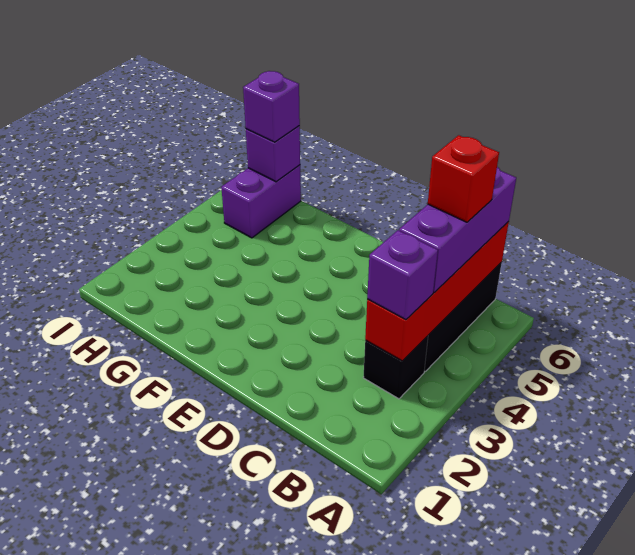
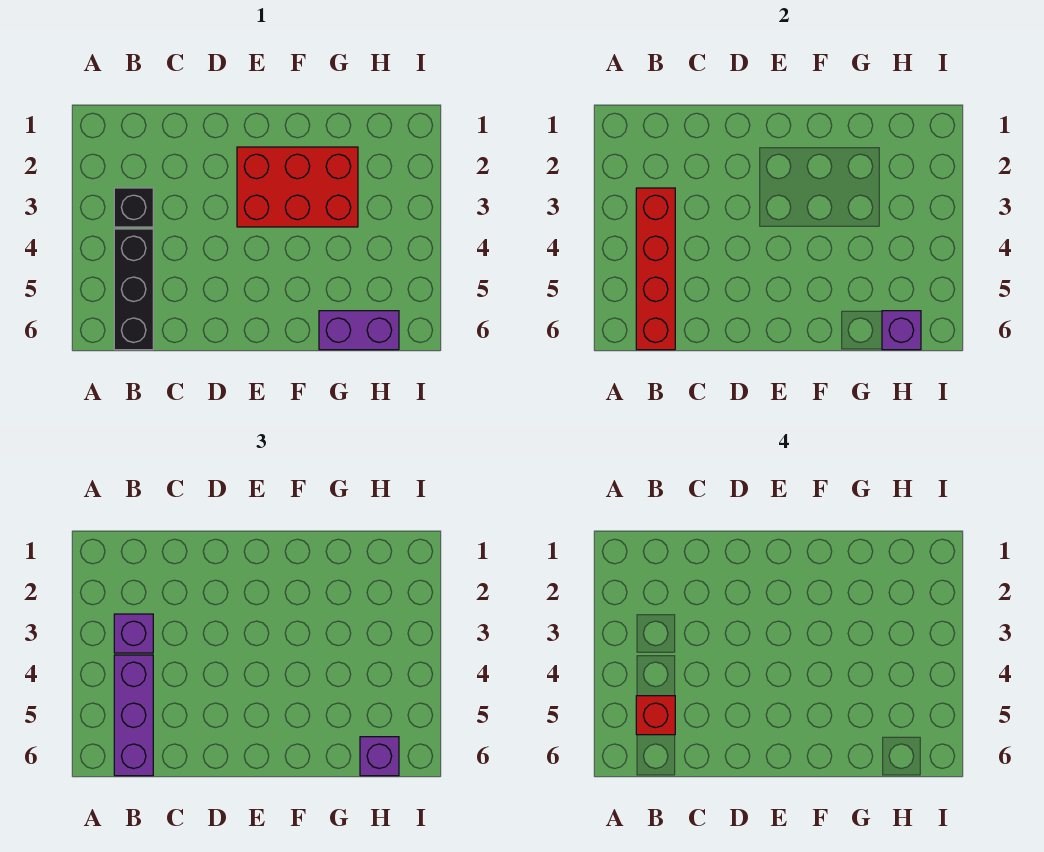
none -> red brick E2:G3 level 1
purple brick H5:H6 level 1 -> purple brick G6:H6 level 1

